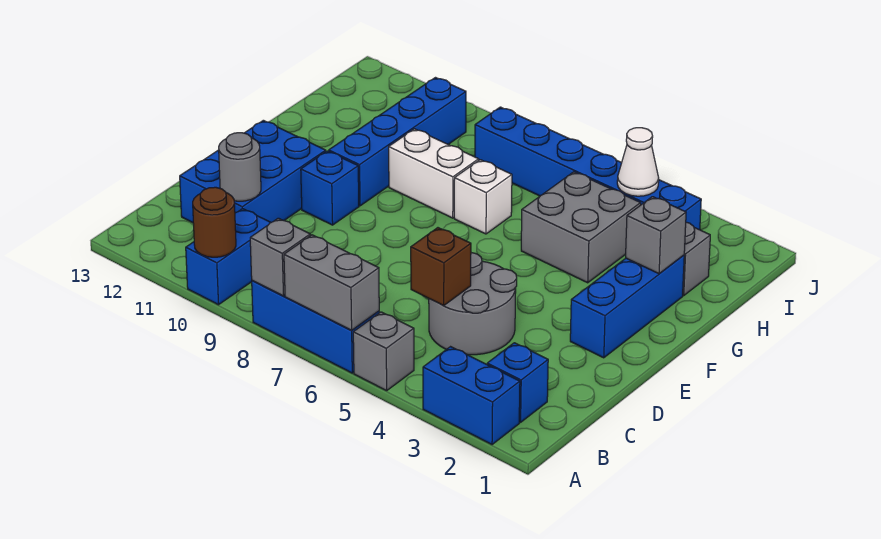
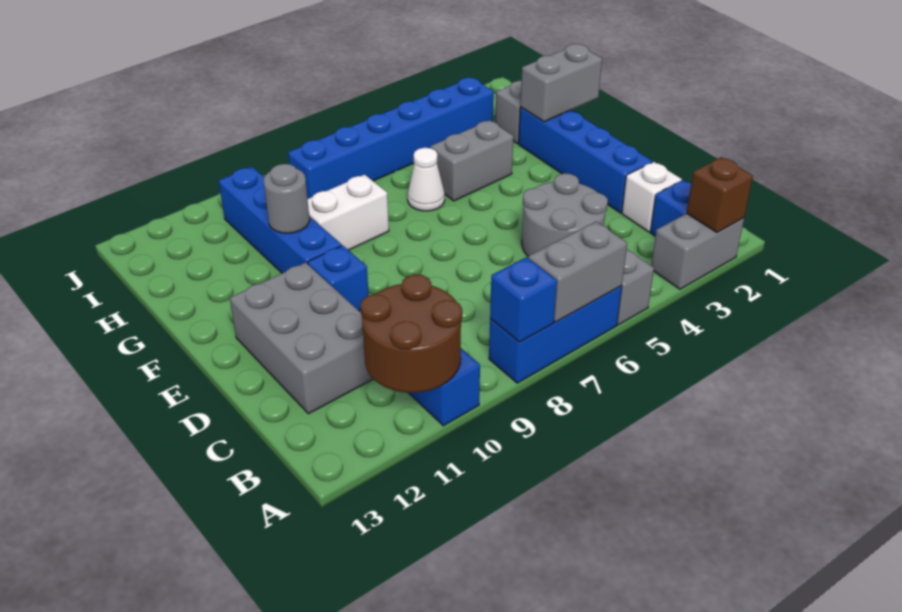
blue brick A2:A3 level 1 -> grey brick A2:A3 level 1
grey brick A8 level 2 -> blue brick A8 level 2
brown round brick A10 level 2 -> brown round brick A10:B11 level 2
brown brick C5 level 2 -> brown brick A2 level 2
blue brick C11:E12 level 1 -> grey brick C11:E12 level 1
grey round brick C11 level 2 -> grey round brick G10 level 2
blue brick E2:G2 level 1 -> blue brick D2:G2 level 1
grey brick G2 level 2 -> grey brick G1:G2 level 2
grey brick G4:H5 level 1 -> grey brick G4:G5 level 1
white brick G7 level 1 -> white brick C2 level 1
white cone I4 level 2 -> white cone G6 level 1

